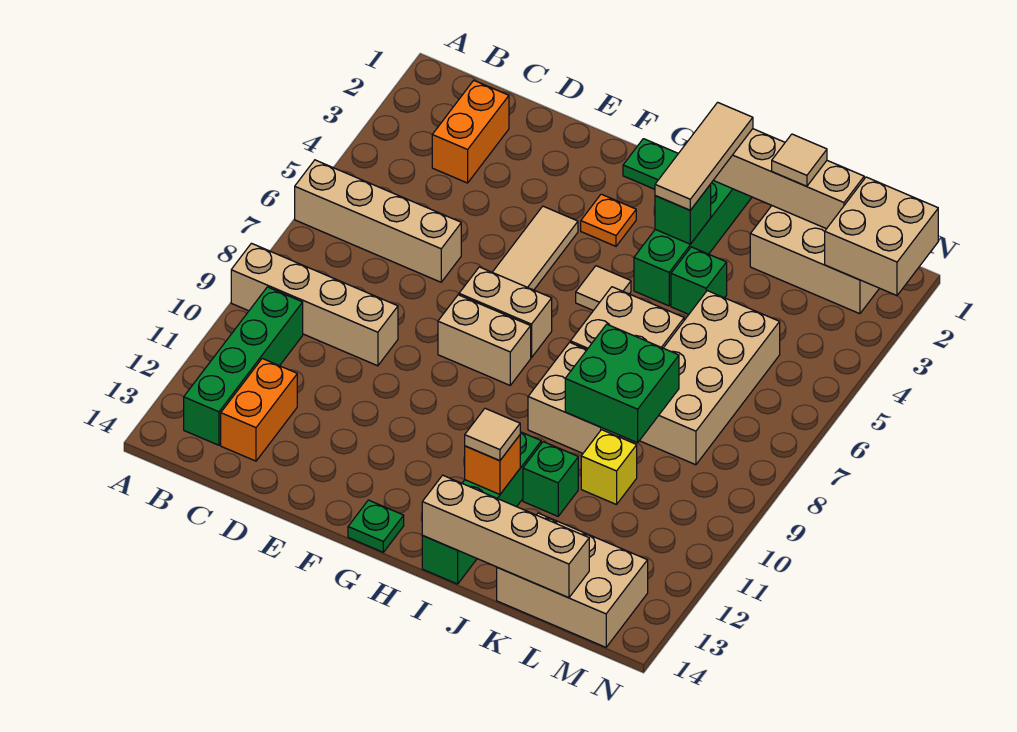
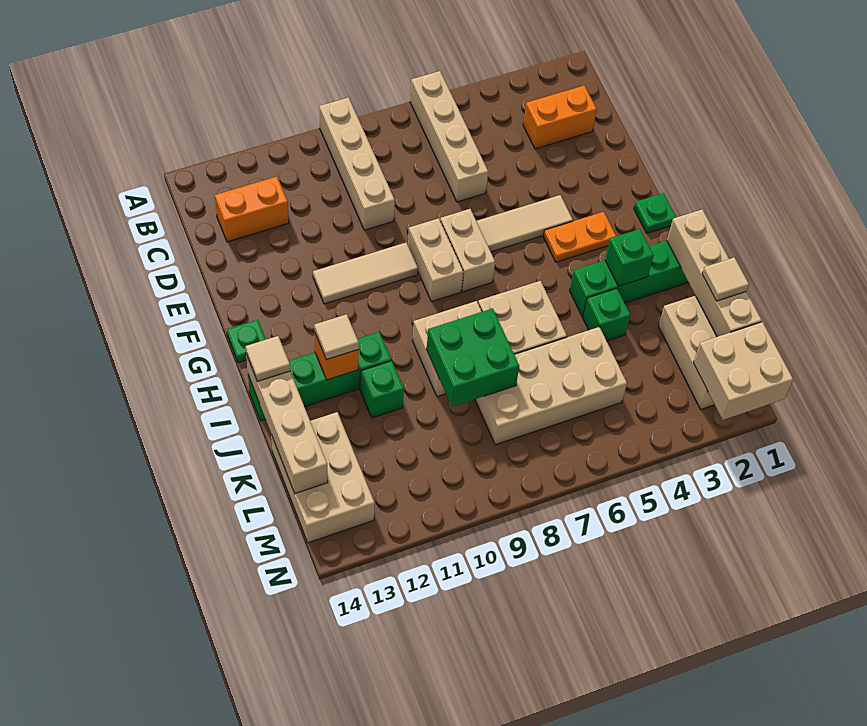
green brick B10:B13 level 1 -> none
orange plate G3 level 1 -> orange plate G3:G4 level 1
tan tile H5 level 1 -> tan tile I14 level 3
tan tile I1:I3 level 3 -> tan tile F9:F11 level 1
yellow brick K10 level 1 -> none

